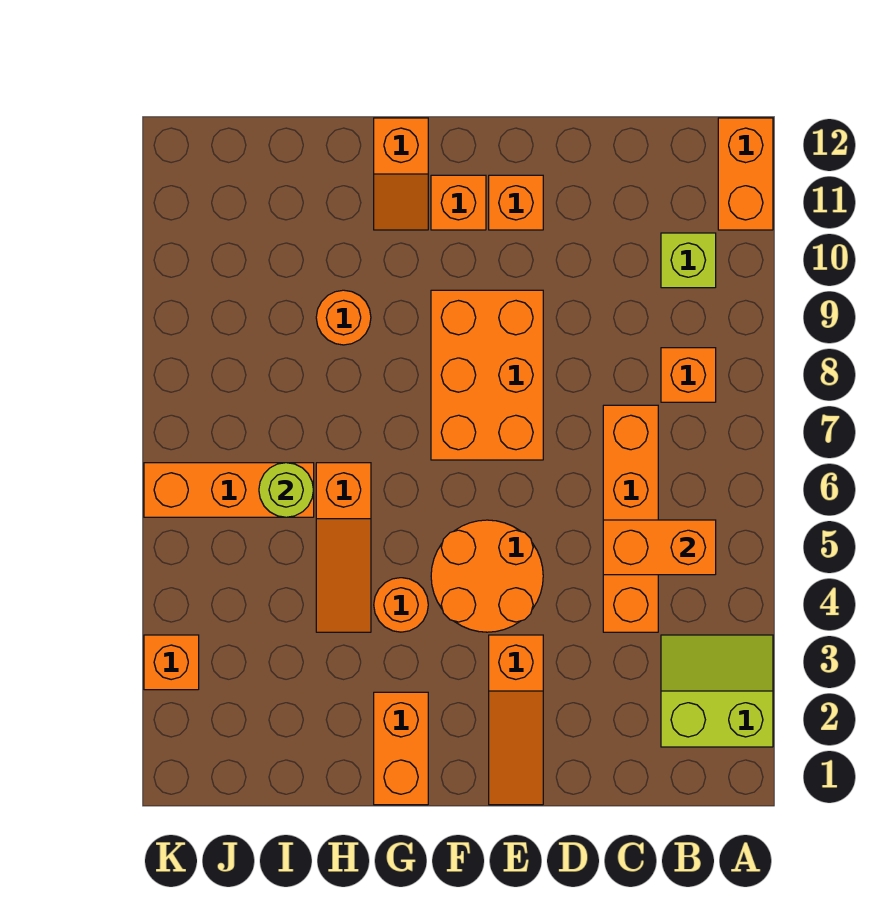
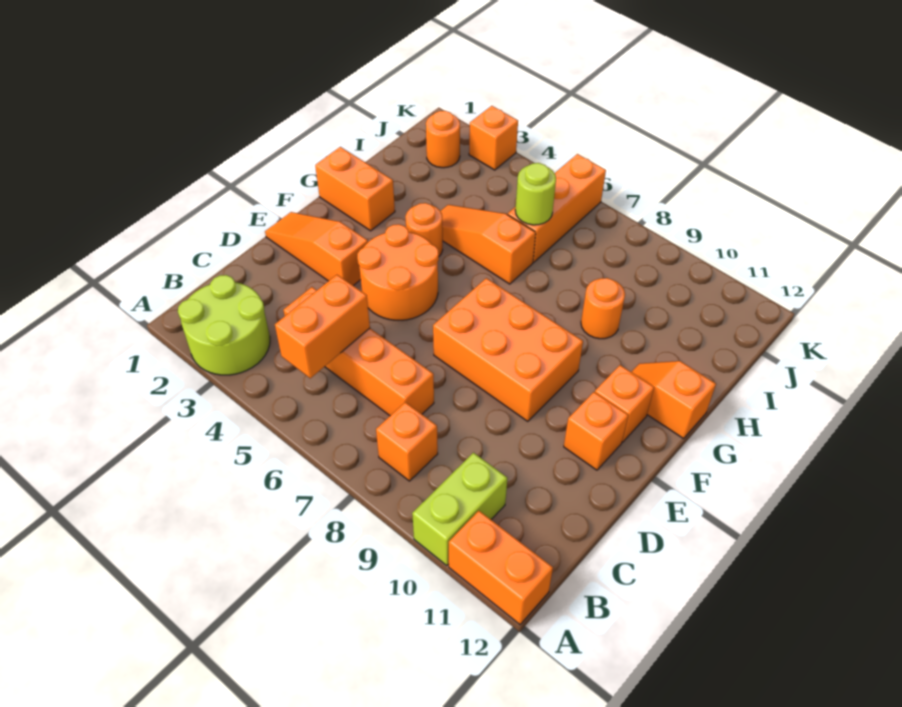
lime slope A2:B3 level 1 top 2 -> lime round brick A2:B3 level 1
lime brick B10 level 1 -> lime brick A10:B10 level 1
none -> orange round brick J2 level 1

